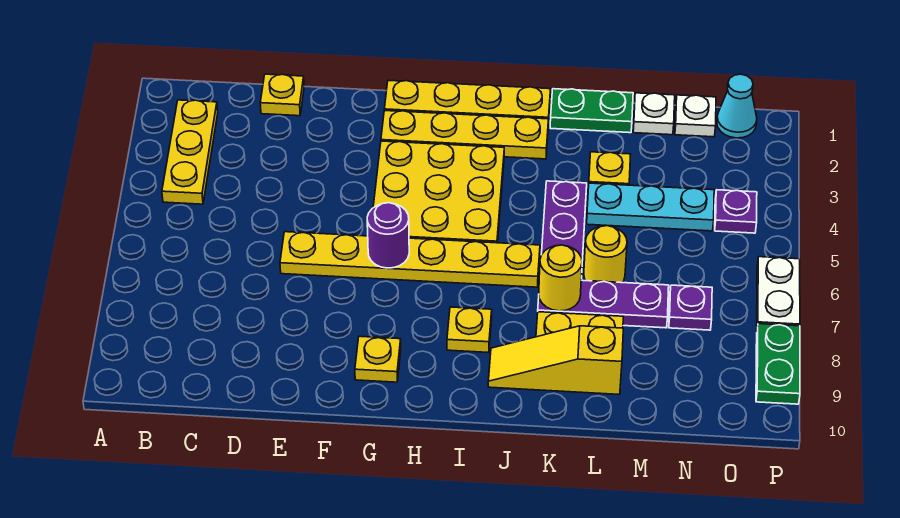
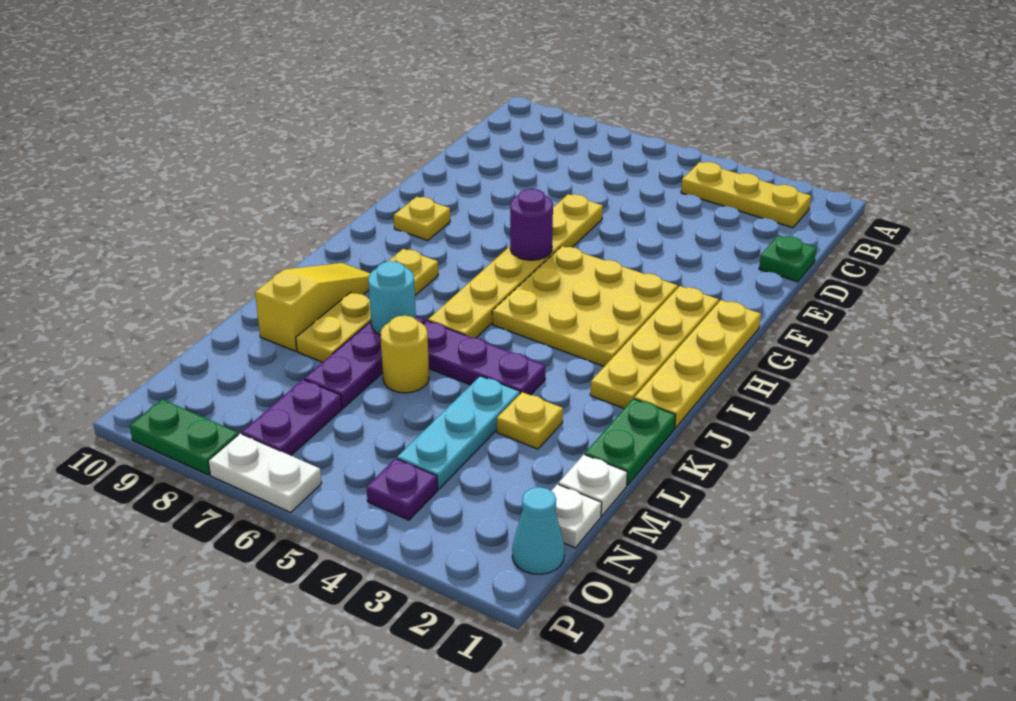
yellow plate D1 level 1 -> green plate D1 level 1
yellow round brick K7 level 2 -> cyan round brick K7 level 2
purple plate N7 level 1 -> purple plate N7:O7 level 1

